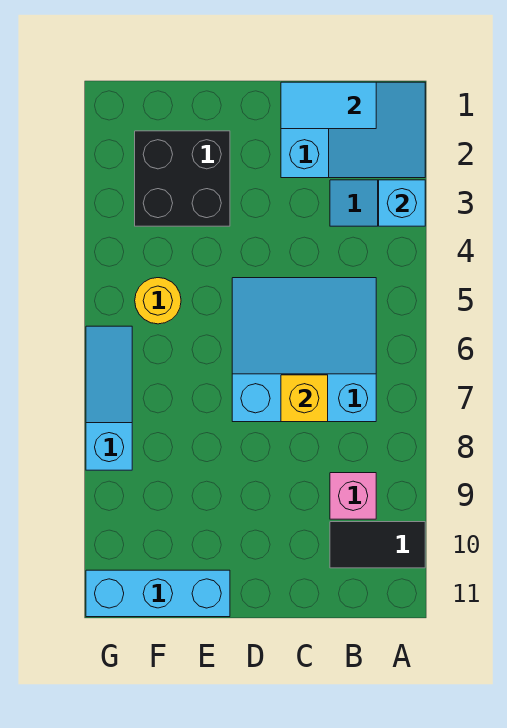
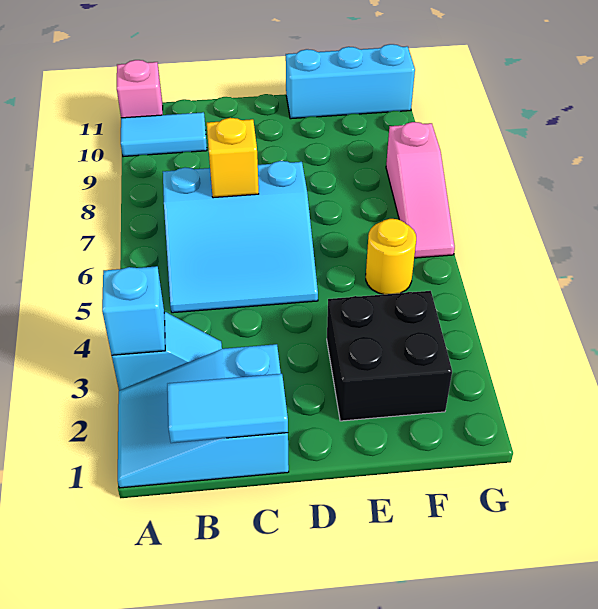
black tile A10:B10 level 1 -> cyan tile A10:B10 level 1
pink brick B9 level 1 -> pink brick A11 level 1
cyan slope G6:G8 level 1 top 8 -> pink slope G6:G8 level 1 top 8

